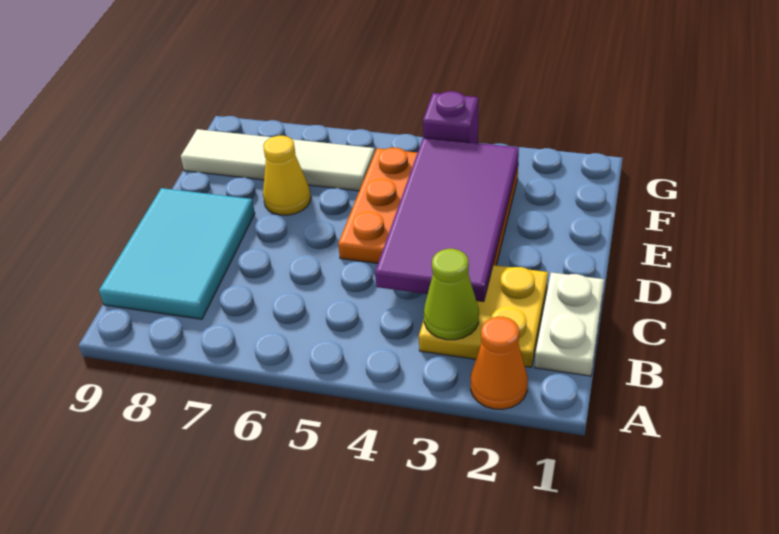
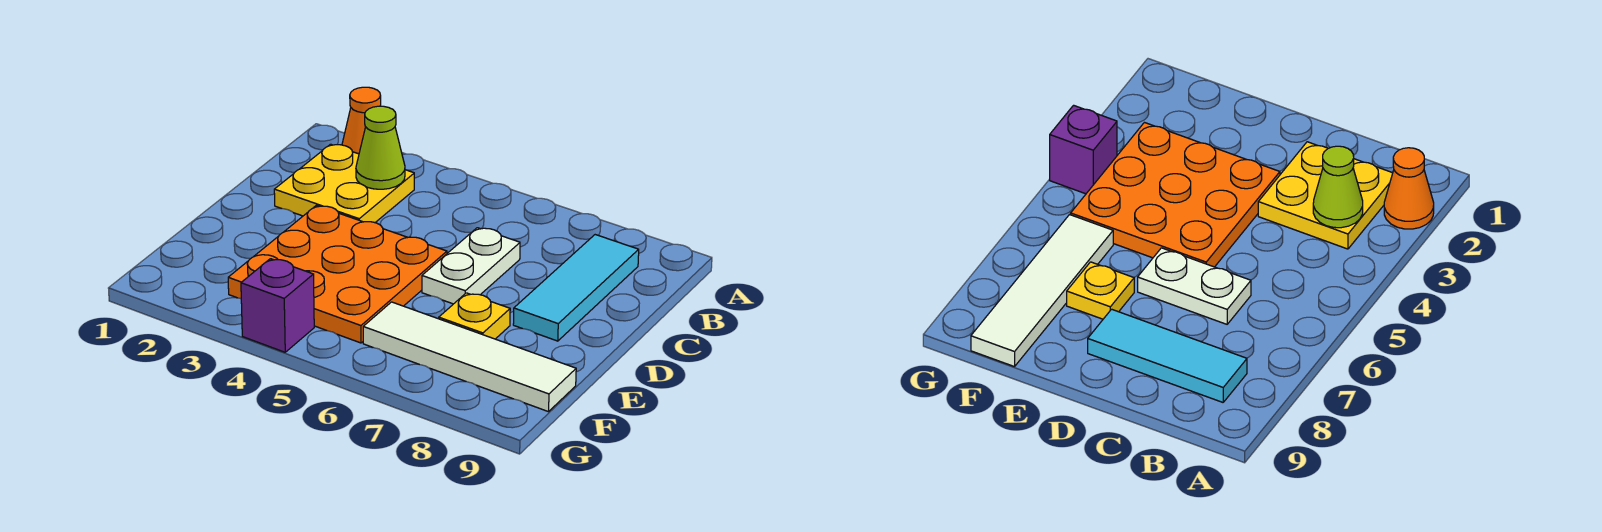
white plate B1:C1 level 1 -> white plate C6:D6 level 1
cyan tile B8:D9 level 1 -> cyan tile B8:D8 level 1
purple tile C3:F4 level 2 -> none
yellow cone E7 level 1 -> yellow plate E7 level 1

